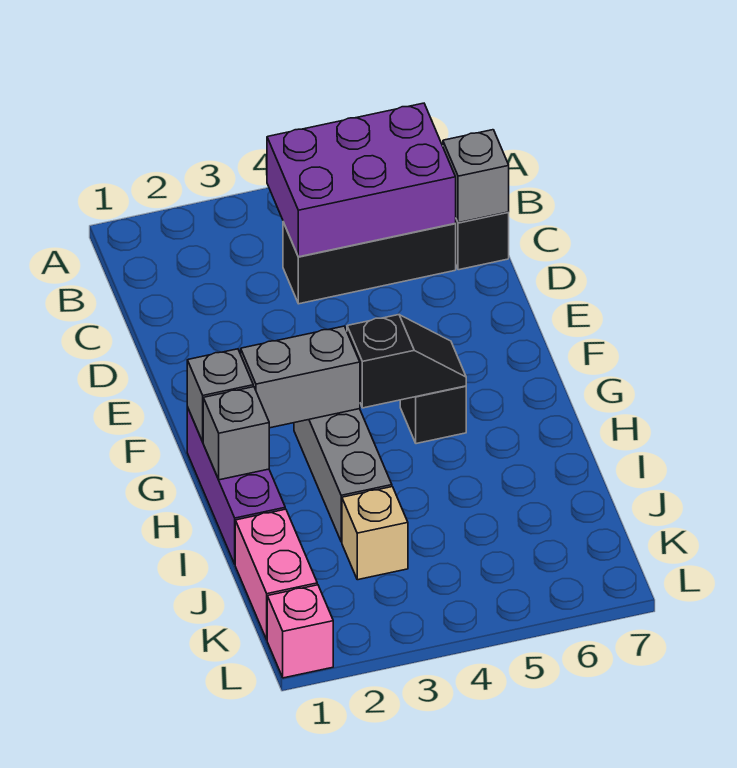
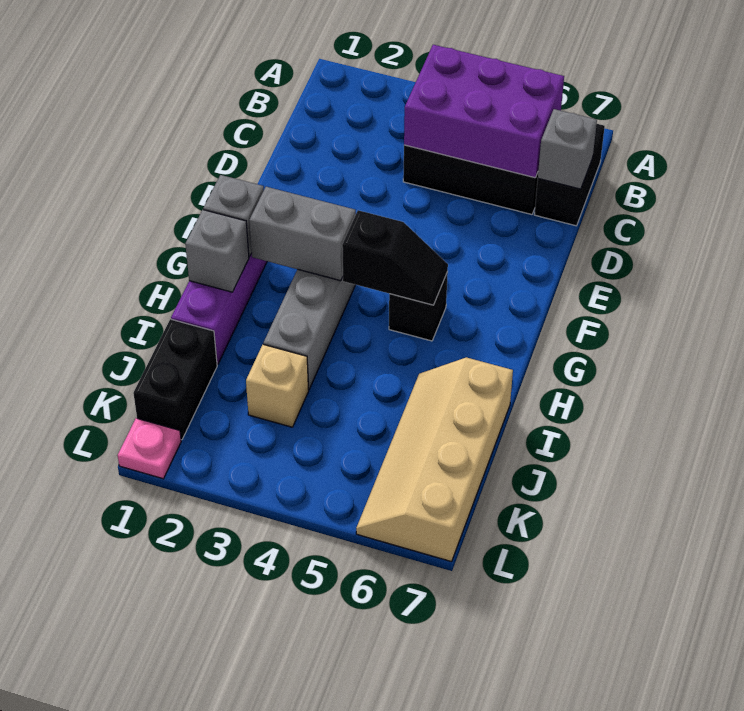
none -> tan slope I6:L7 level 1 top 7
pink brick J1:K1 level 1 -> black brick J1:K1 level 1
pink brick L1 level 1 -> pink plate L1 level 1

